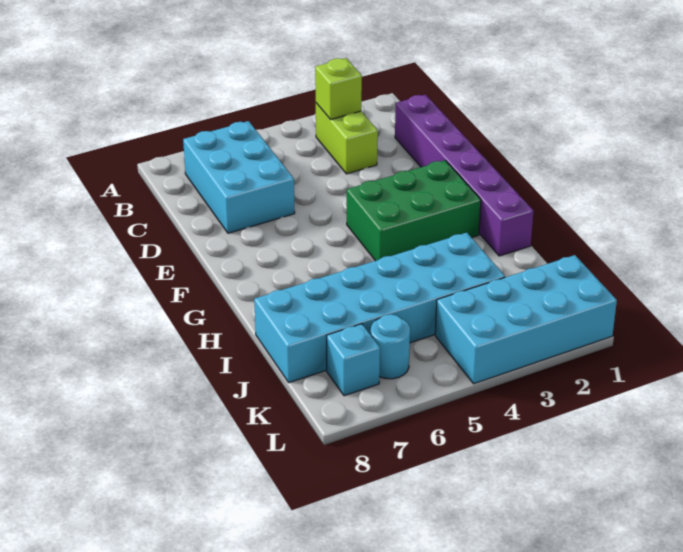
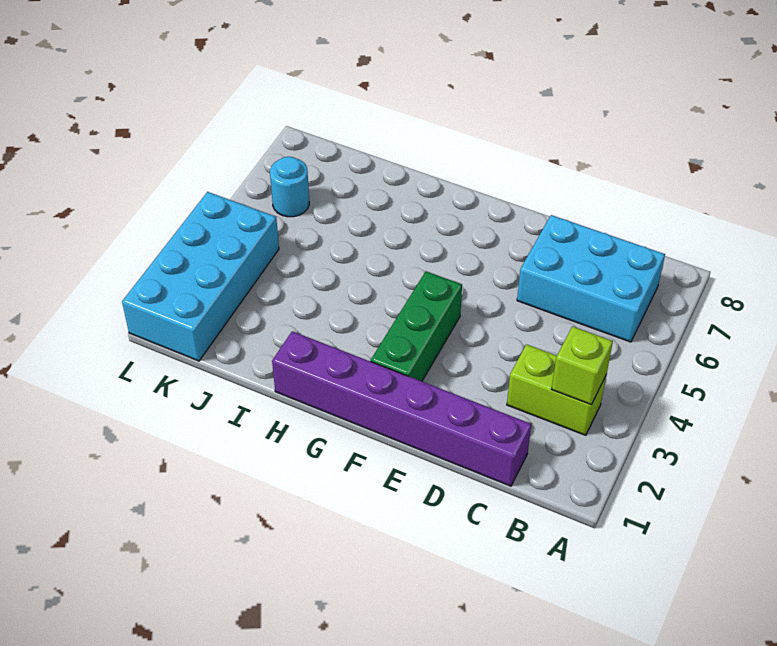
green brick F2:G4 level 1 -> green brick F2:F4 level 1
cyan brick I3:J8 level 1 -> none
cyan brick K7 level 1 -> none

